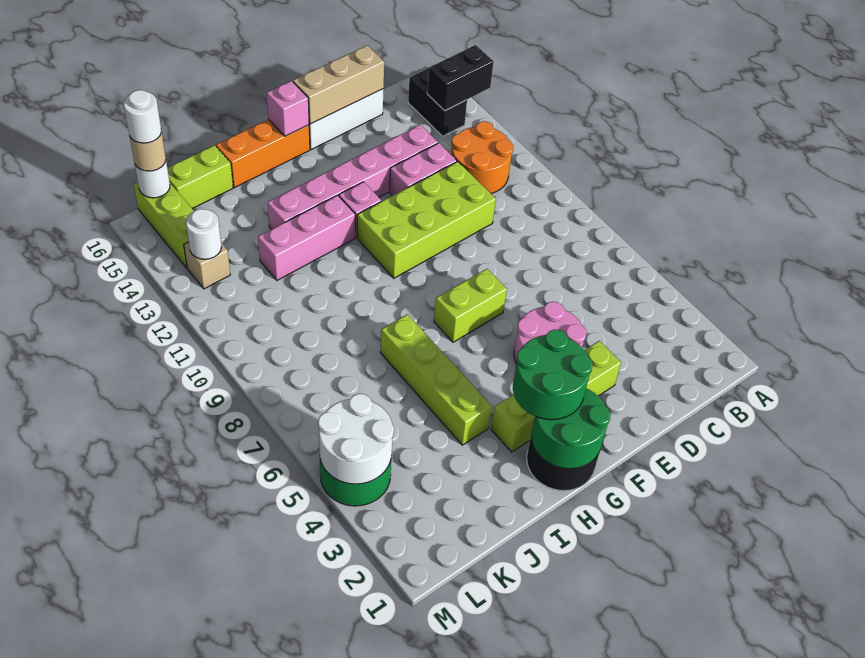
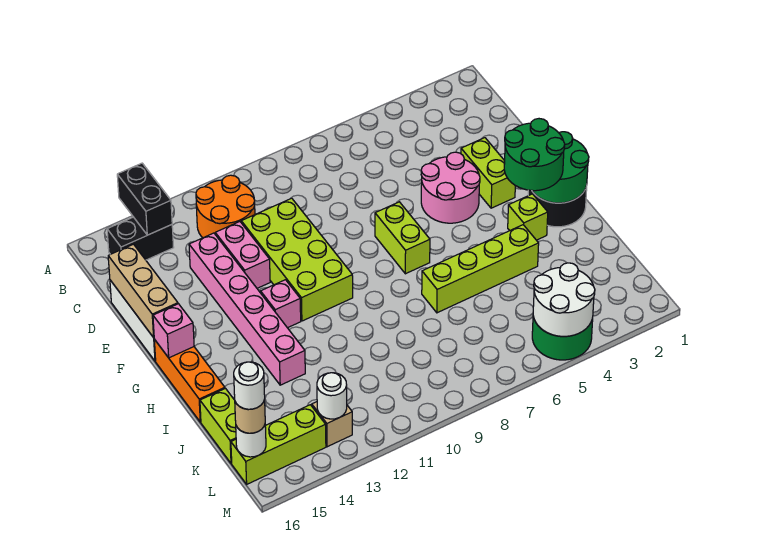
pink brick H12:J12 level 1 -> none

